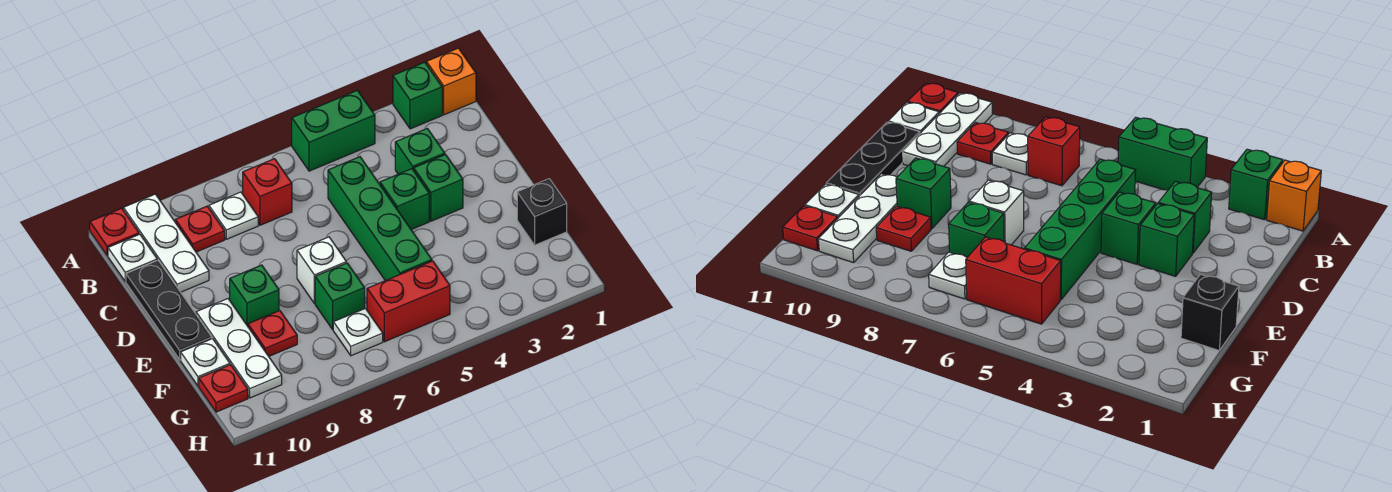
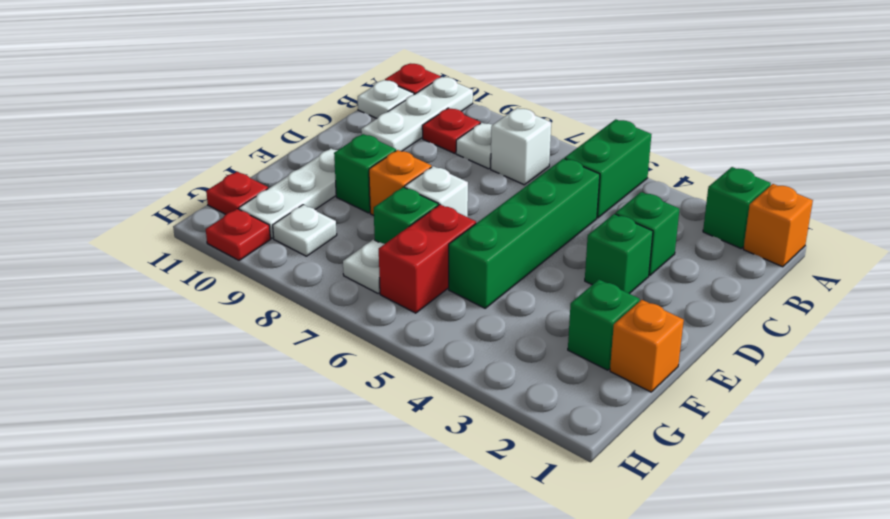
green brick A4:A5 level 1 -> green brick A5:B5 level 1
red brick B7 level 1 -> white brick B7 level 1
black plate C11:E11 level 1 -> none
green brick D4 level 1 -> green brick F2 level 1
none -> orange brick E8 level 1
black brick F1 level 1 -> orange brick F1 level 1
red plate F9 level 1 -> red plate H10 level 1
white plate F11 level 1 -> white plate G9 level 1
red brick G5:G6 level 1 -> red brick F6:G6 level 1

